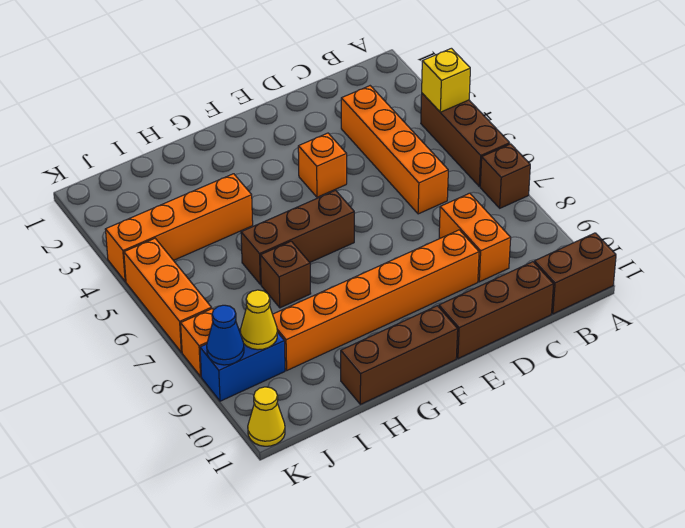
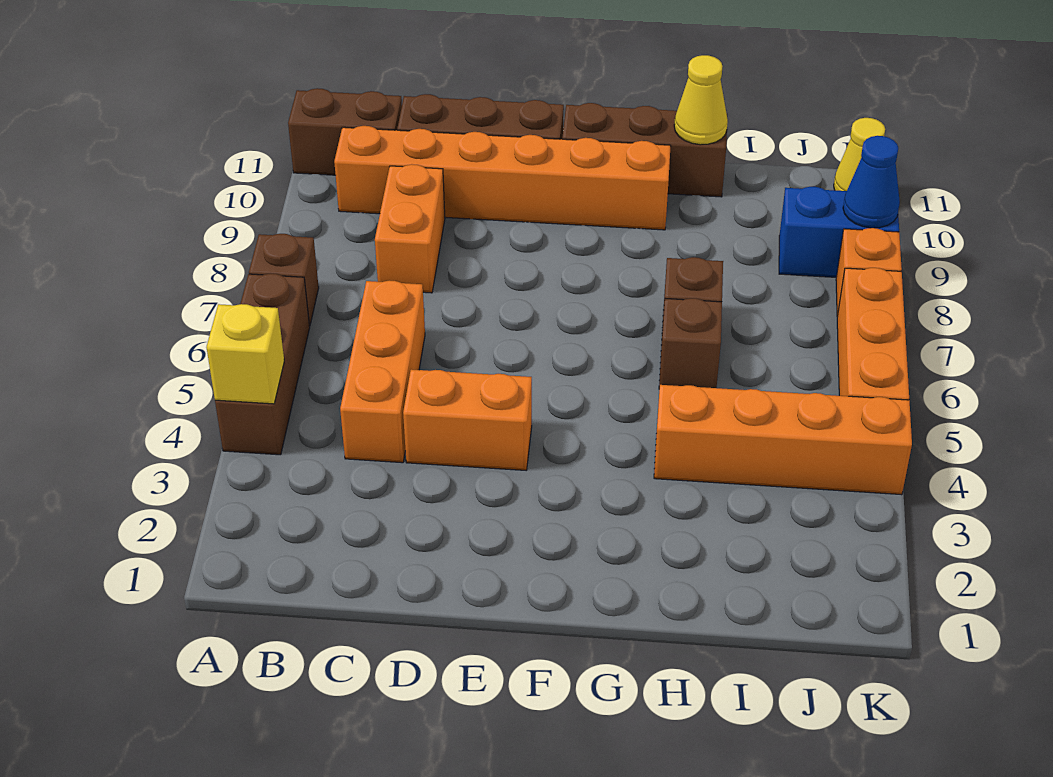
orange brick C3:C6 level 1 -> orange brick C4:C6 level 1
orange brick D9:I9 level 1 -> orange brick B10:G10 level 1
orange brick E4 level 1 -> orange brick D4:E4 level 1
brown brick F6:H6 level 1 -> brown brick H6 level 1
yellow cone J9 level 2 -> yellow cone H11 level 2

